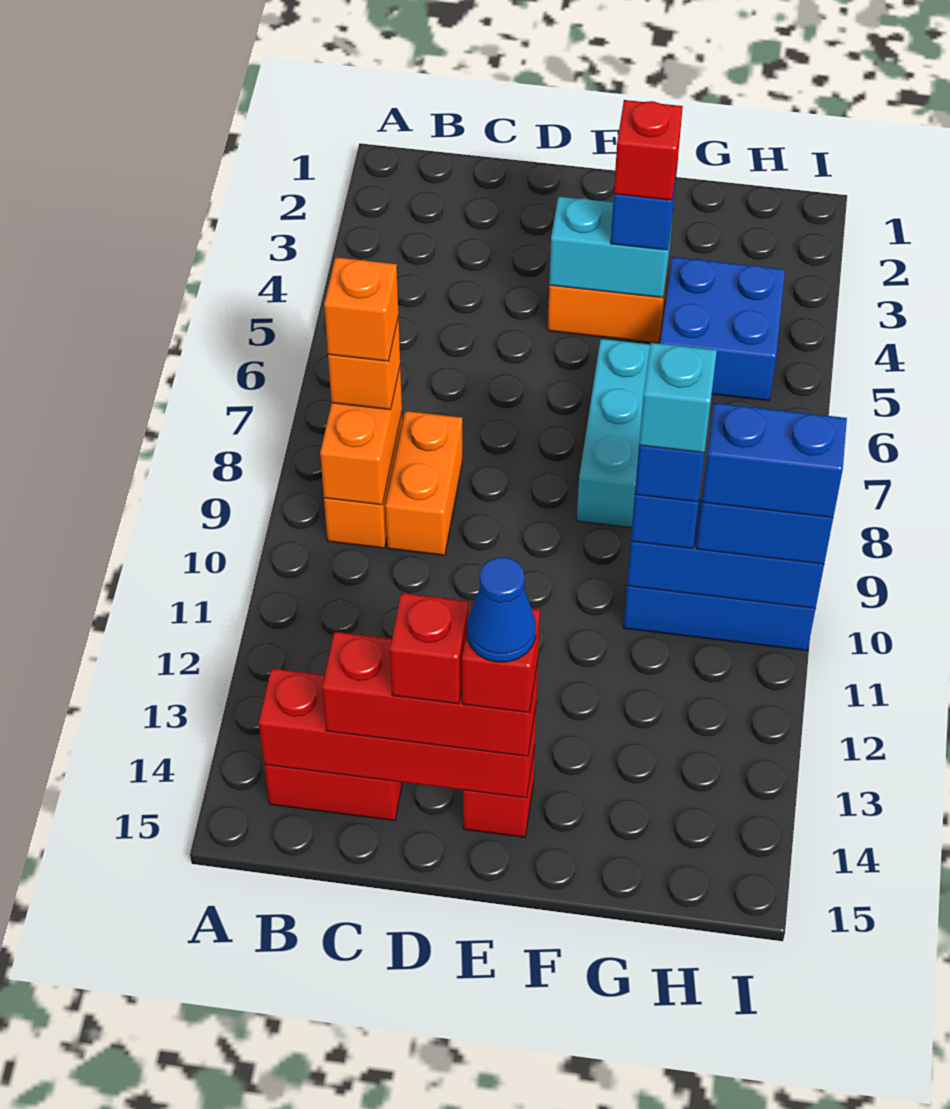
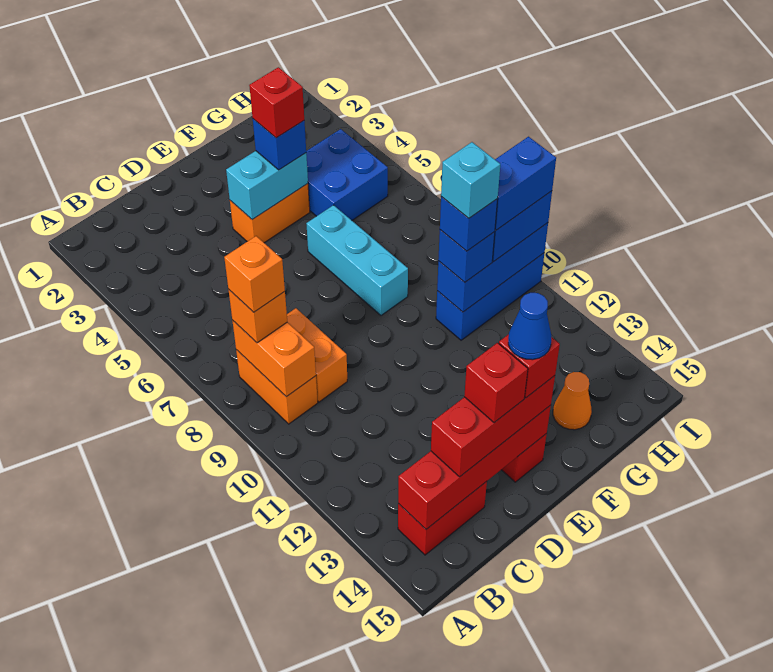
none -> orange cone G14 level 1

